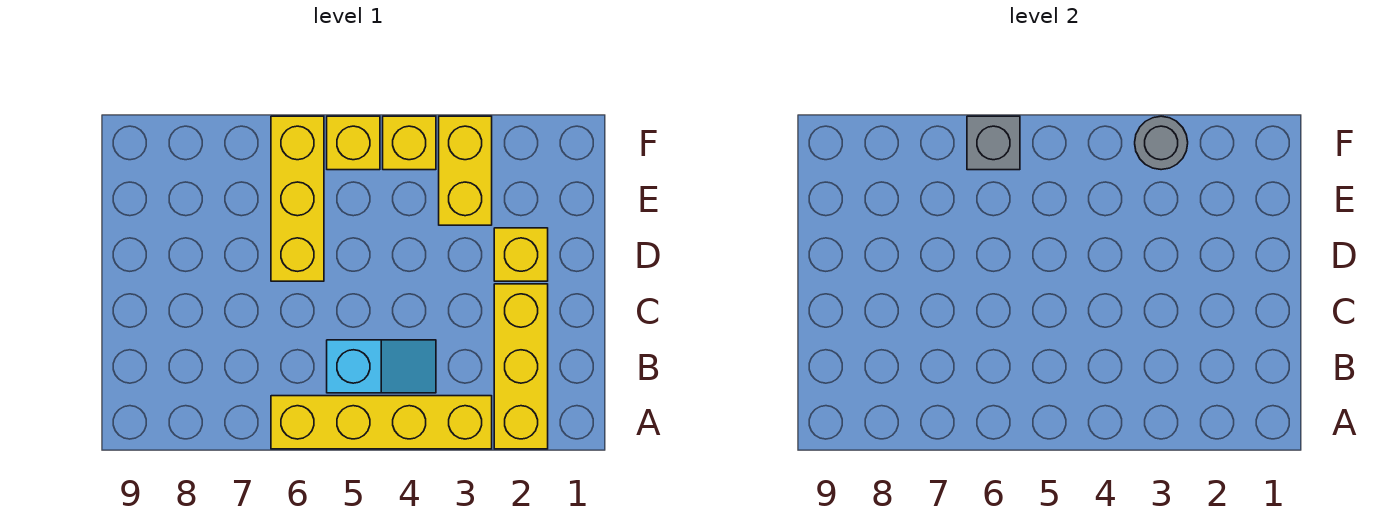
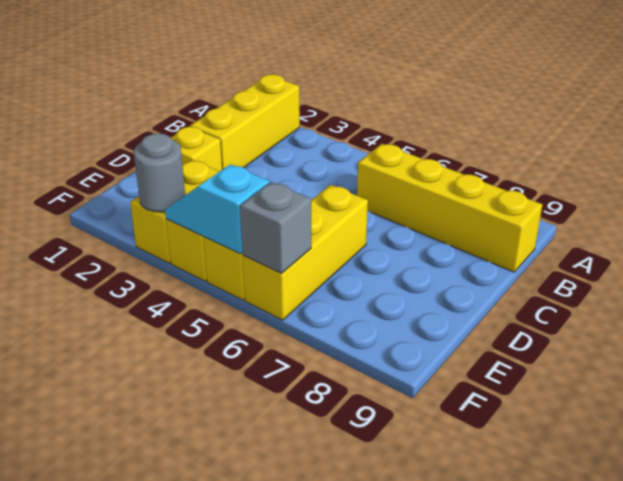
yellow brick A3:A6 level 1 -> yellow brick B6:B9 level 1
cyan slope B4:B5 level 1 top 5 -> cyan slope F4:F5 level 2 top 5

